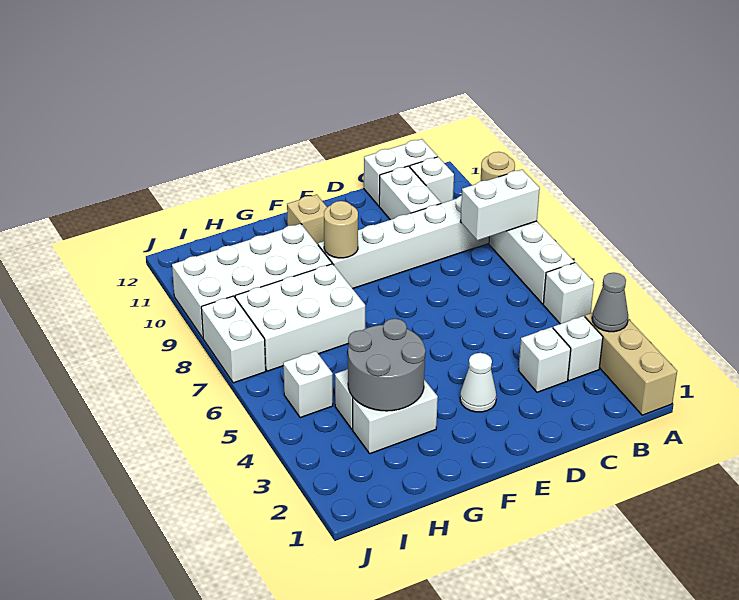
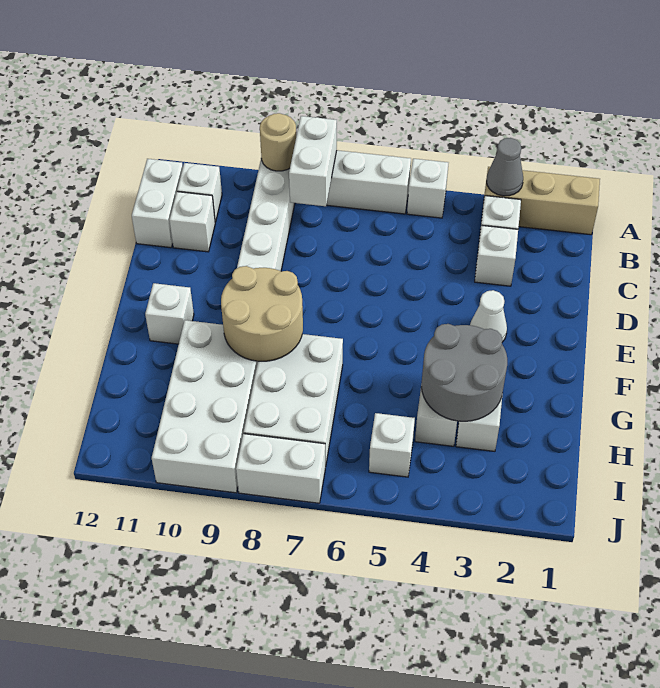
white brick C10:C11 level 1 -> white brick C11 level 1
tan round brick F9 level 2 -> tan round brick F8:G9 level 2
tan brick F11 level 1 -> white brick F11 level 1

